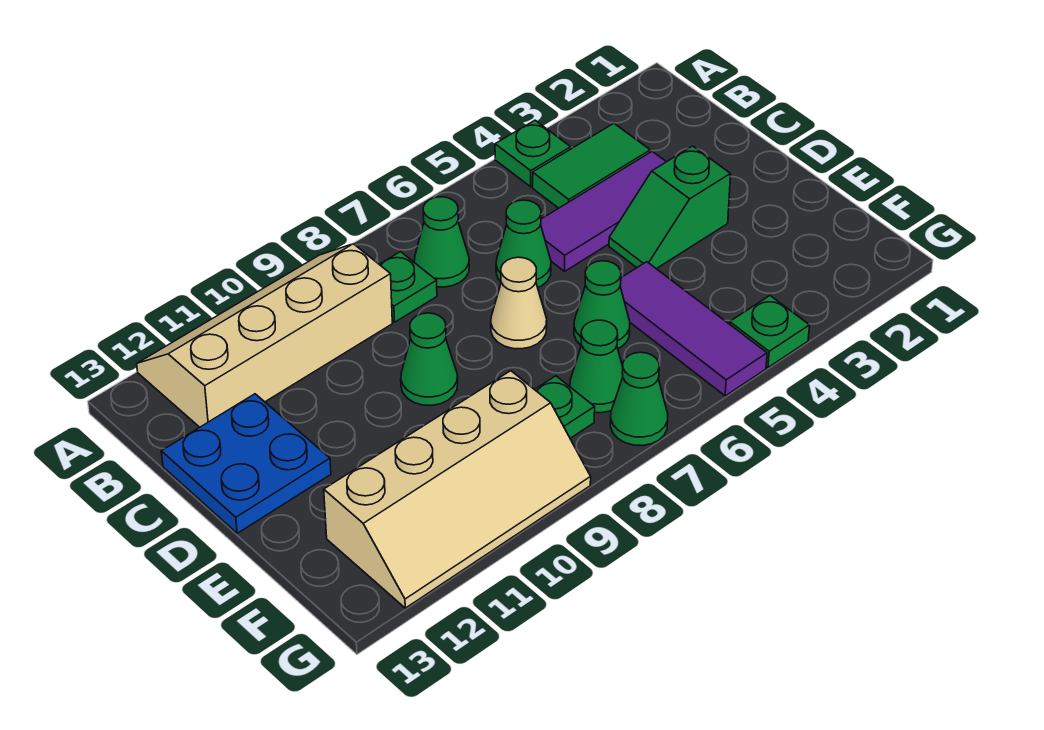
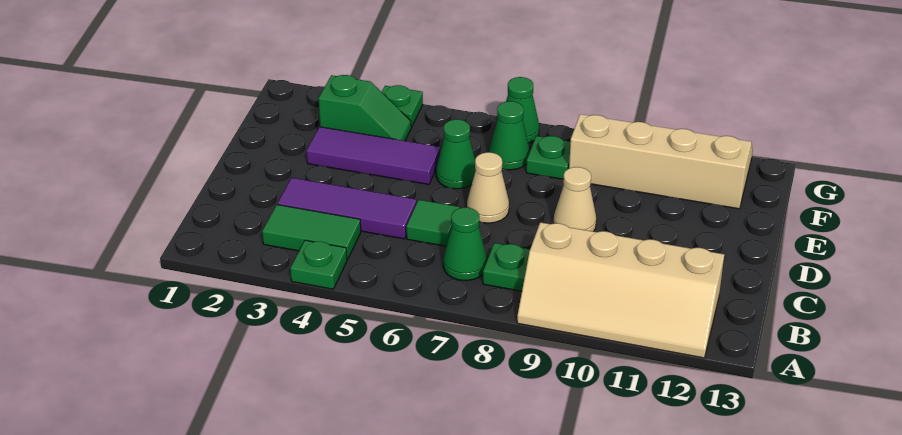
green cone C6 level 1 -> green tile C6 level 1
blue plate C12:D13 level 1 -> none
green slope D3:D4 level 1 top 3 -> green slope F3:F4 level 1 top 3
green cone D9 level 1 -> tan cone D9 level 1
purple tile E5:G5 level 1 -> purple tile E3:E5 level 1

